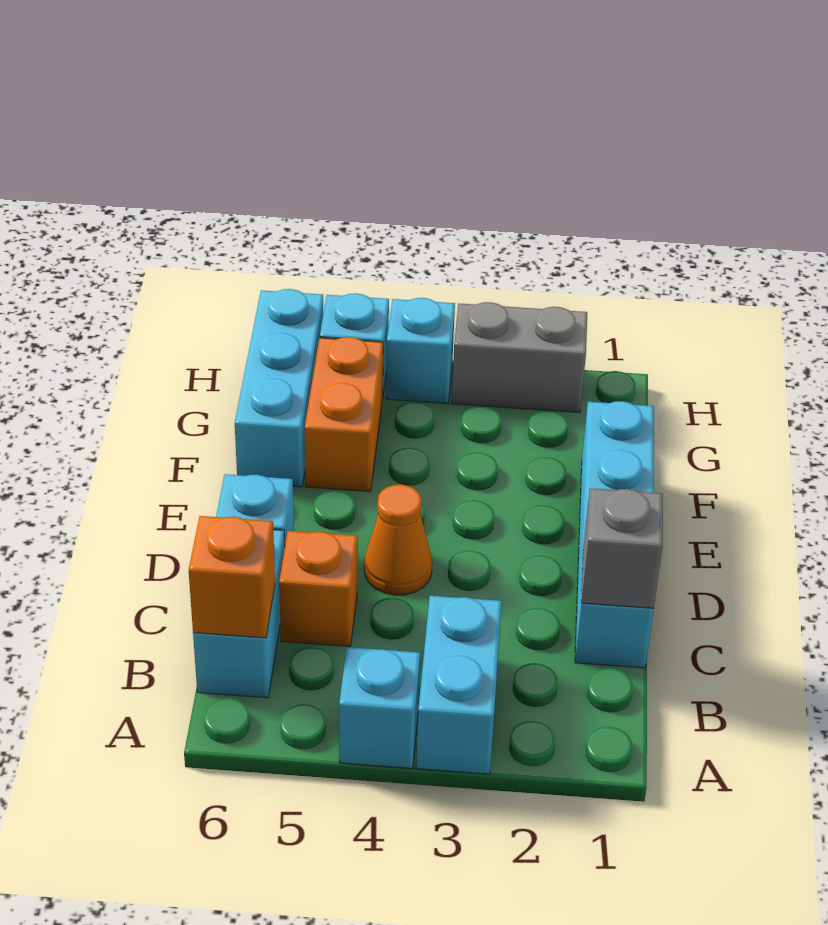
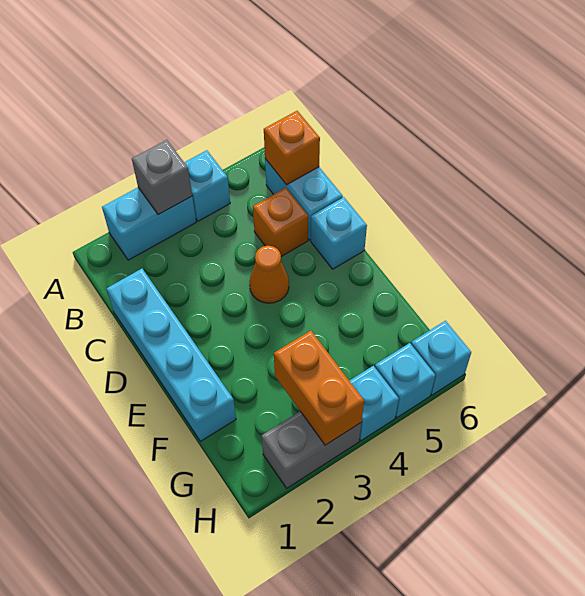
cyan brick A3:B3 level 1 -> cyan brick A2:A3 level 1
grey brick C1 level 2 -> grey brick A3 level 2
orange brick F5:G5 level 1 -> orange brick G3:H3 level 2
cyan brick F6:H6 level 1 -> cyan brick H6 level 1

